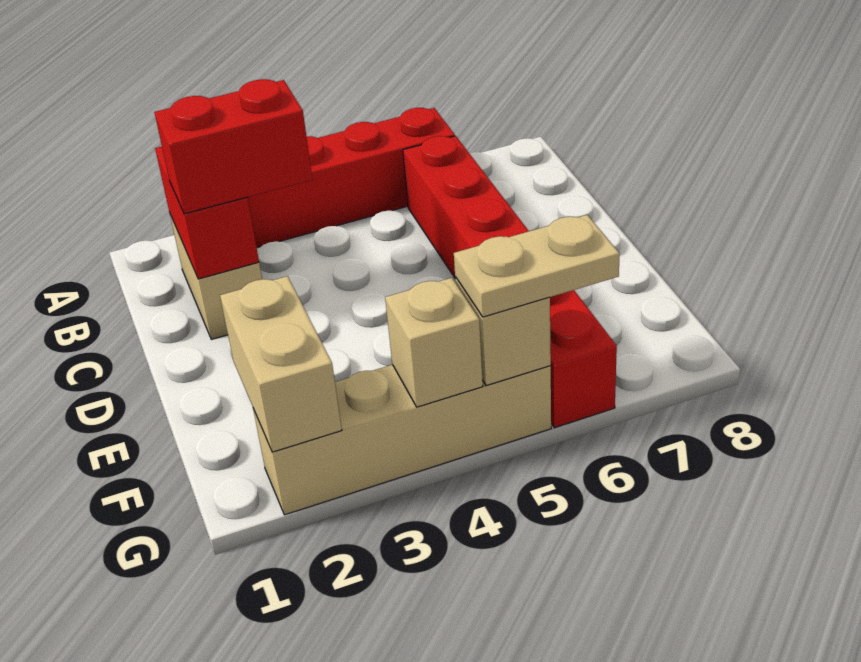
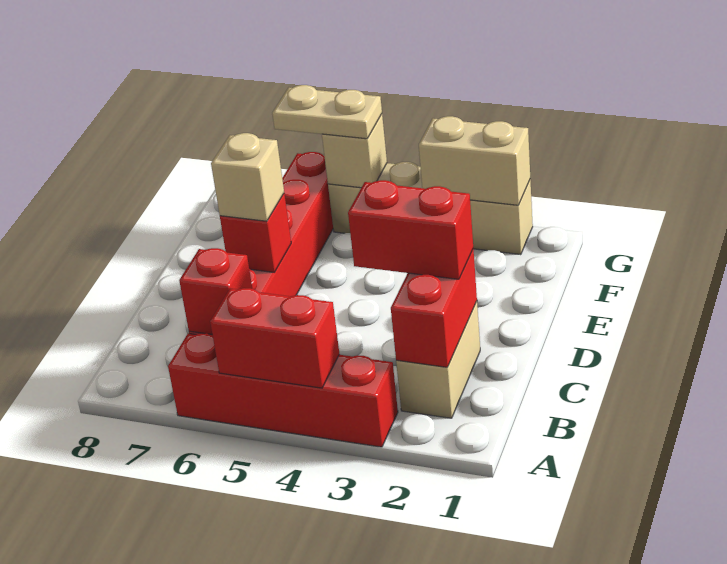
none -> red brick A4:A5 level 2
none -> red brick B6 level 2
none -> red brick D6 level 2
tan brick F2:G2 level 2 -> tan brick G2:G3 level 2
tan brick G4 level 2 -> tan brick D6 level 3

